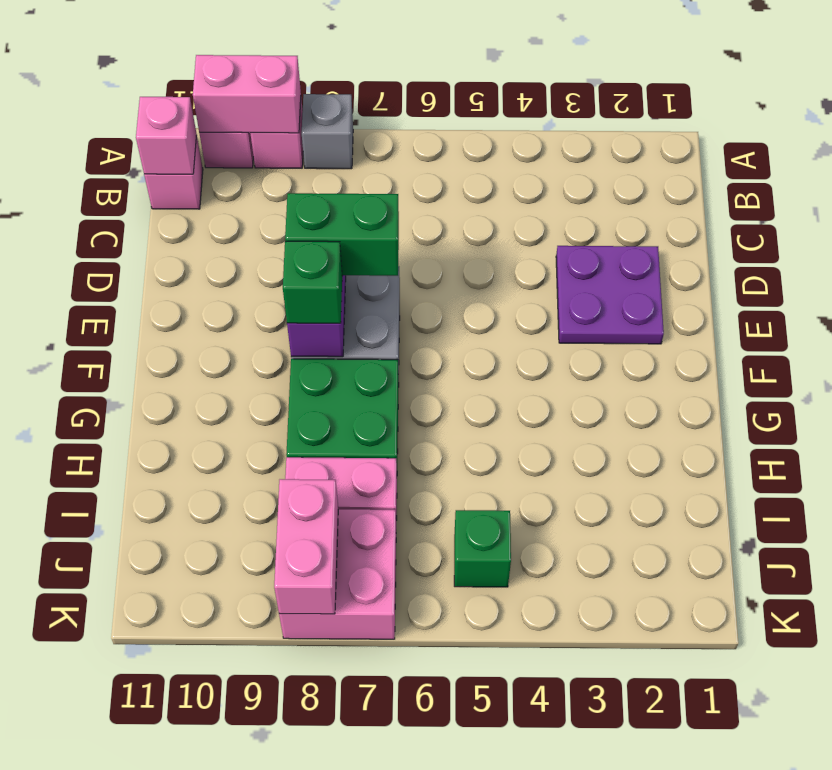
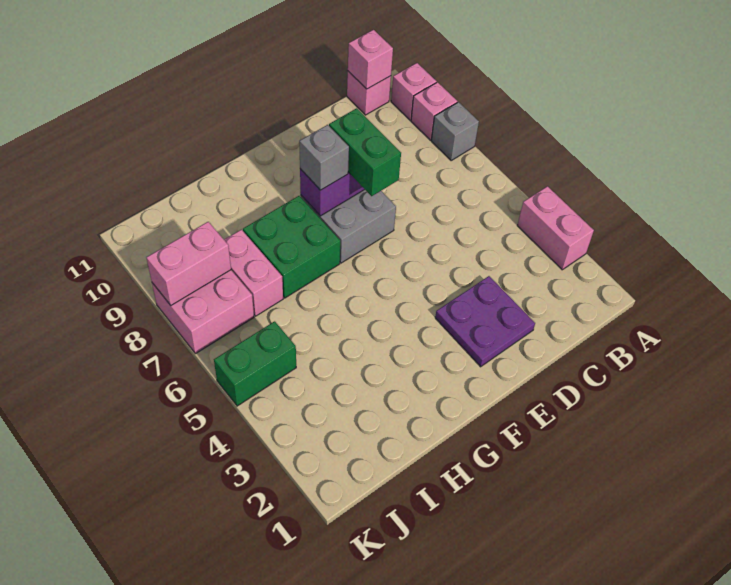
pink brick A9:A10 level 2 -> pink brick A3:A4 level 1
green brick F8 level 3 -> grey brick F8 level 3
green brick J5 level 1 -> green brick J5:K5 level 1

